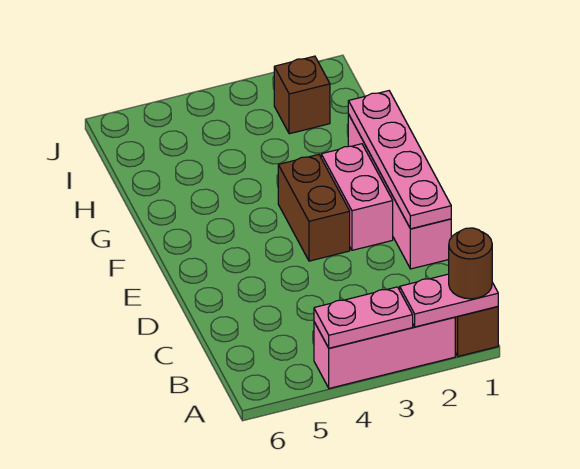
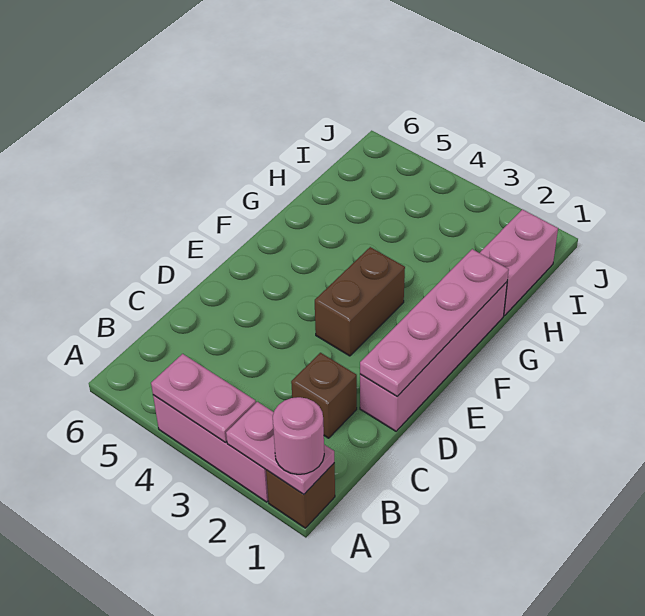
brown round brick A1 level 3 -> pink round brick A1 level 3
pink brick E2:F2 level 1 -> pink brick H1:I1 level 1
brown brick I2 level 1 -> brown brick C2 level 1

